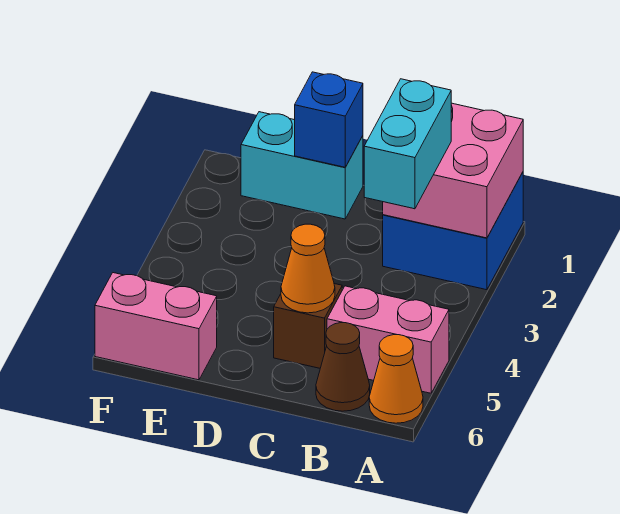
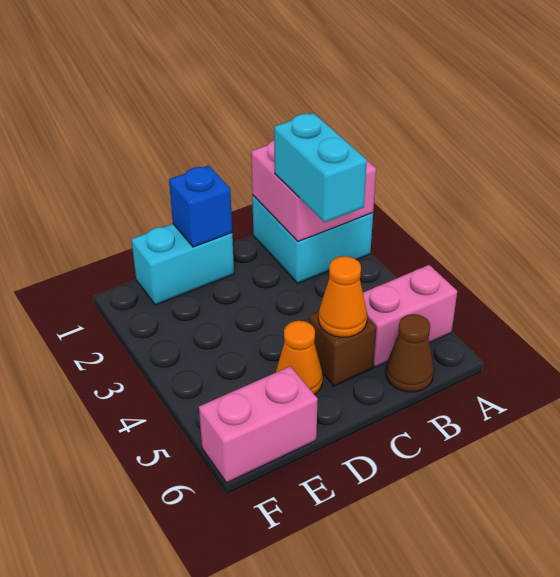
blue brick A1:B2 level 1 -> cyan brick A1:B2 level 1
orange cone A6 level 1 -> orange cone D5 level 1

